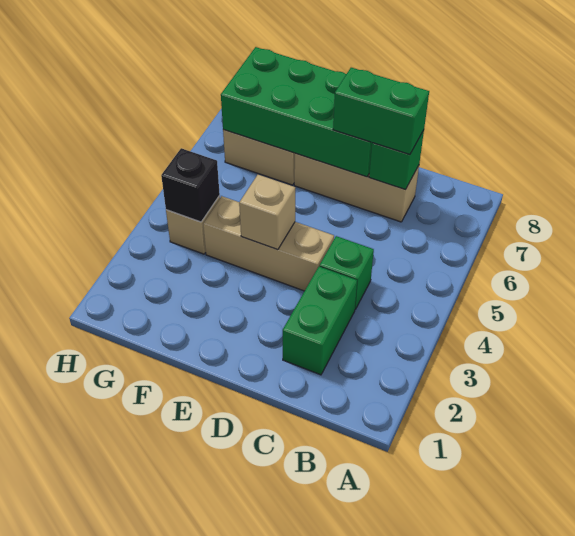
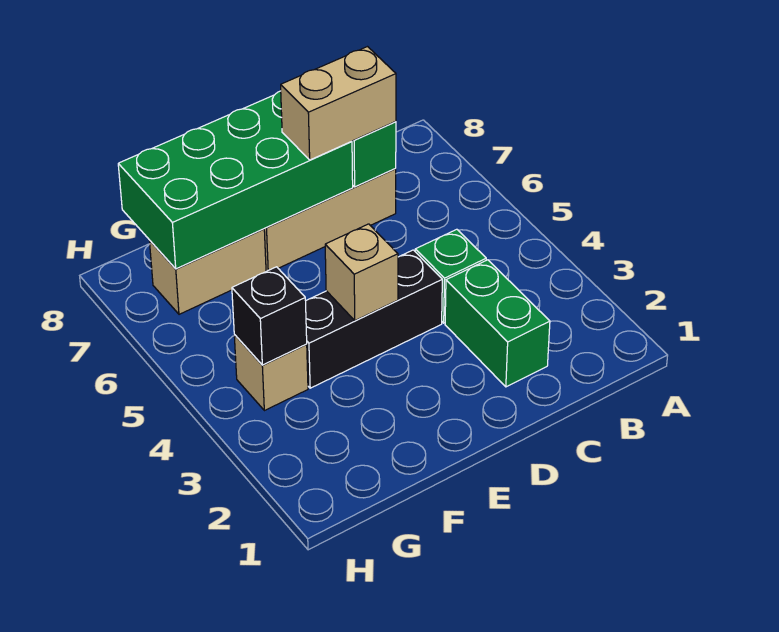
green brick C7:D7 level 3 -> tan brick C7:D7 level 3
tan brick D4:F4 level 1 -> black brick D4:F4 level 1

